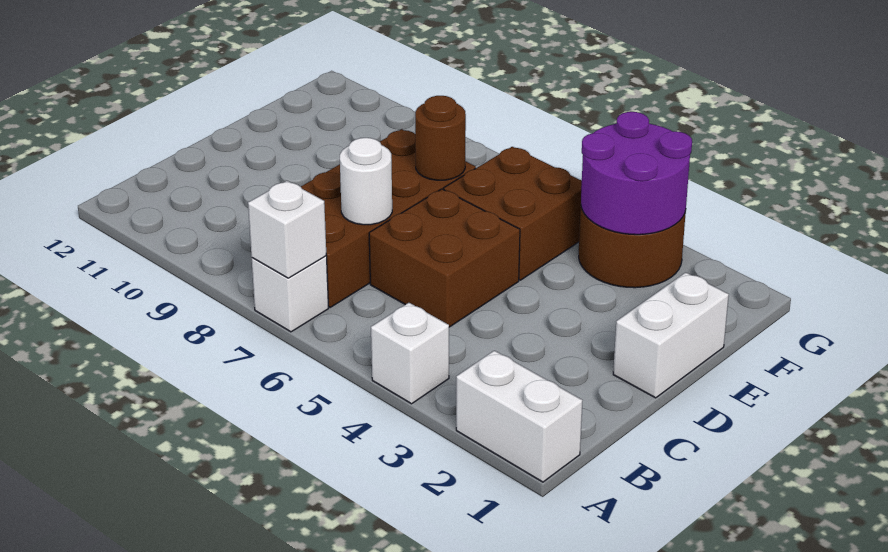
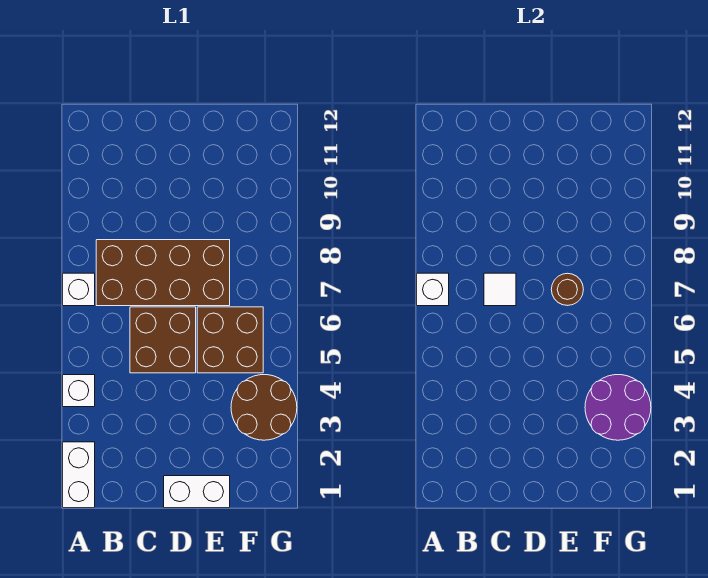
white round brick C7 level 2 -> white tile C7 level 2

